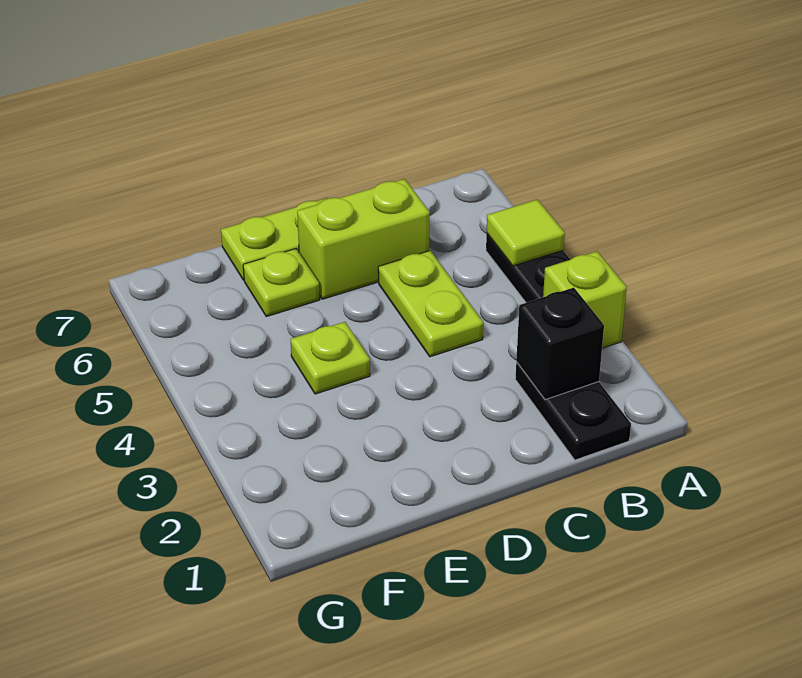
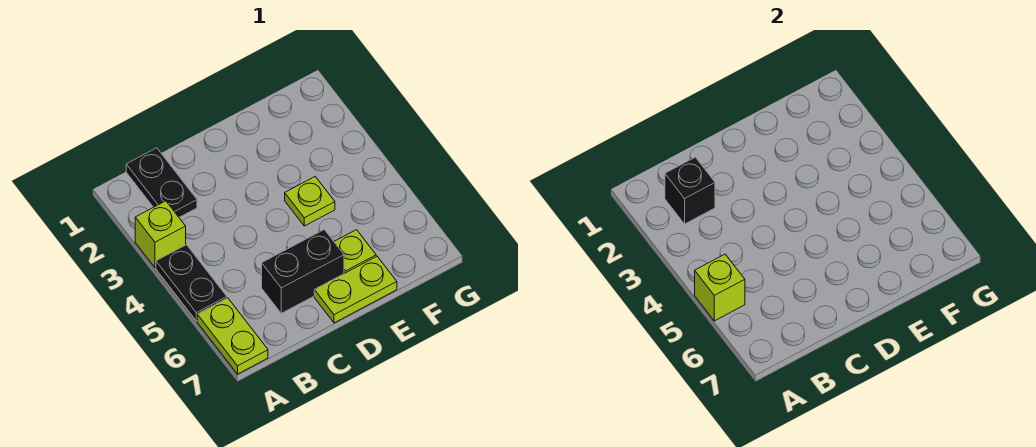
lime tile A5 level 2 -> lime brick A5 level 2
lime plate C4:C5 level 1 -> lime plate A6:A7 level 1
lime brick C6:D6 level 1 -> black brick C6:D6 level 1

